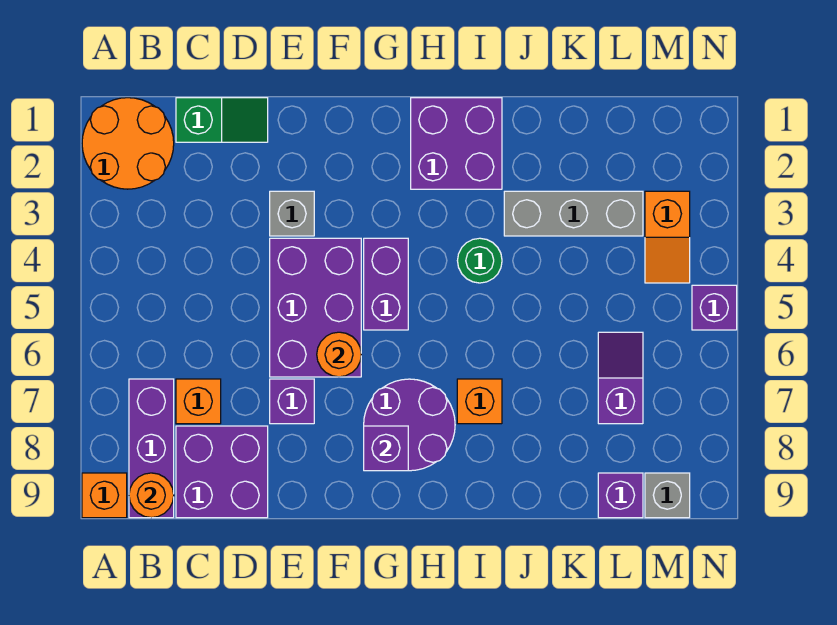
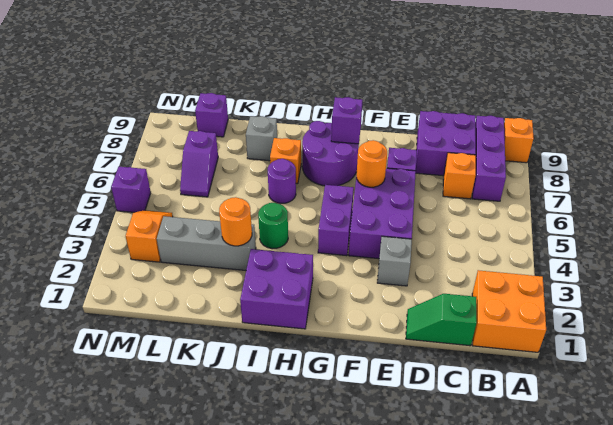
orange round brick A1:B2 level 1 -> orange brick A1:B2 level 1
orange round brick B9 level 2 -> orange round brick J3 level 2
none -> purple round brick I6 level 1
grey brick M9 level 1 -> grey brick J8 level 1

